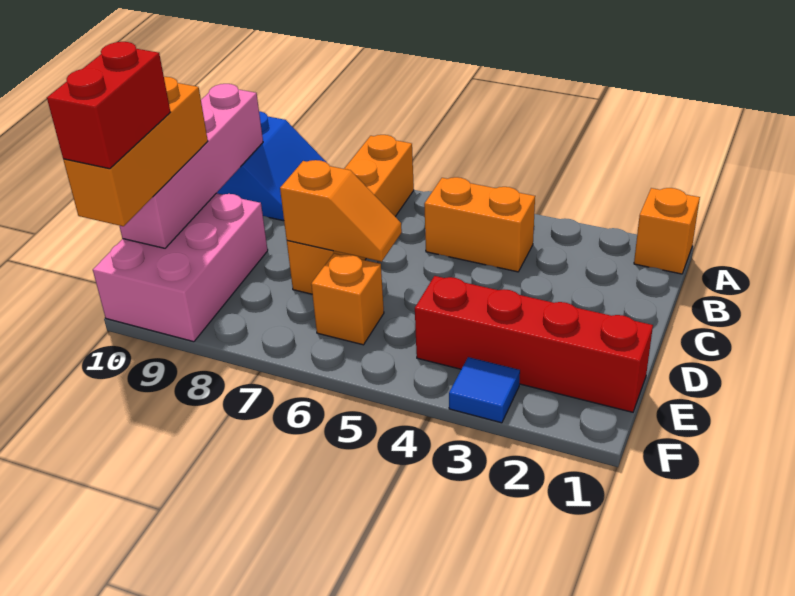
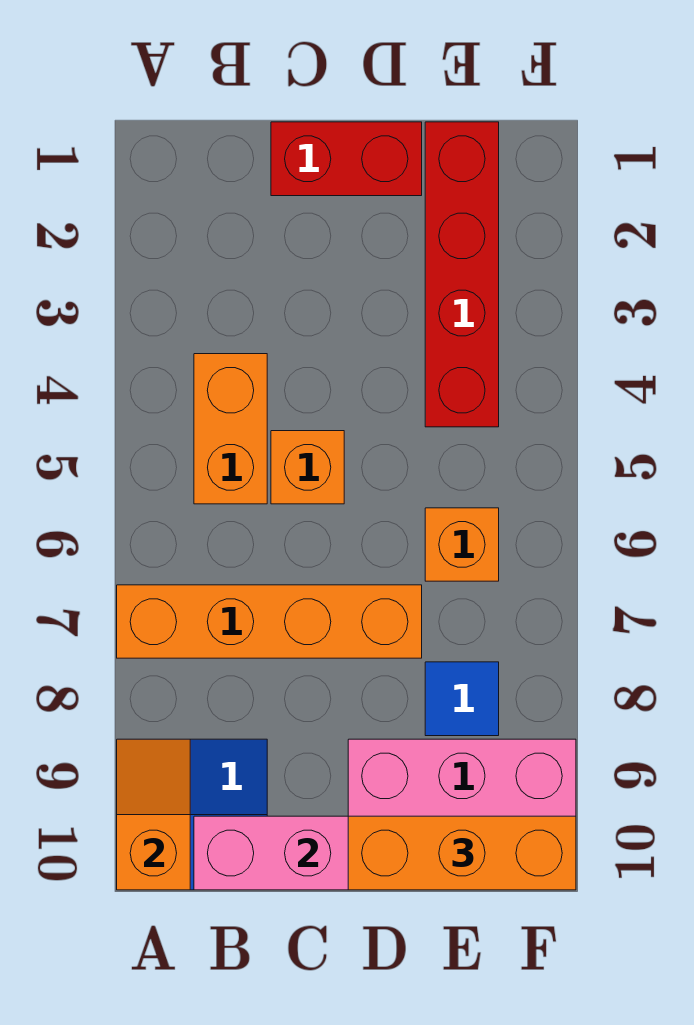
orange brick A1 level 1 -> orange brick C5 level 1
orange slope D6:D7 level 2 top 7 -> orange slope A9:A10 level 2 top 10
red brick E10:F10 level 4 -> red brick C1:D1 level 1
blue tile F3 level 1 -> blue tile E8 level 1

